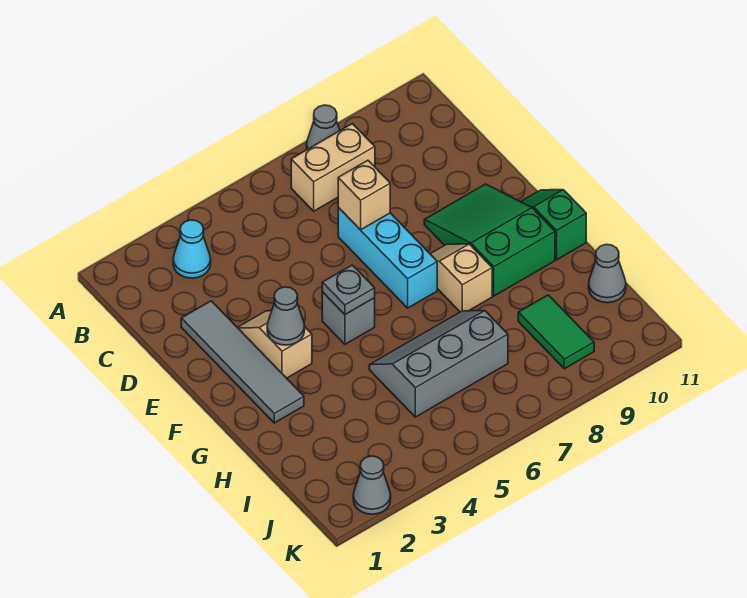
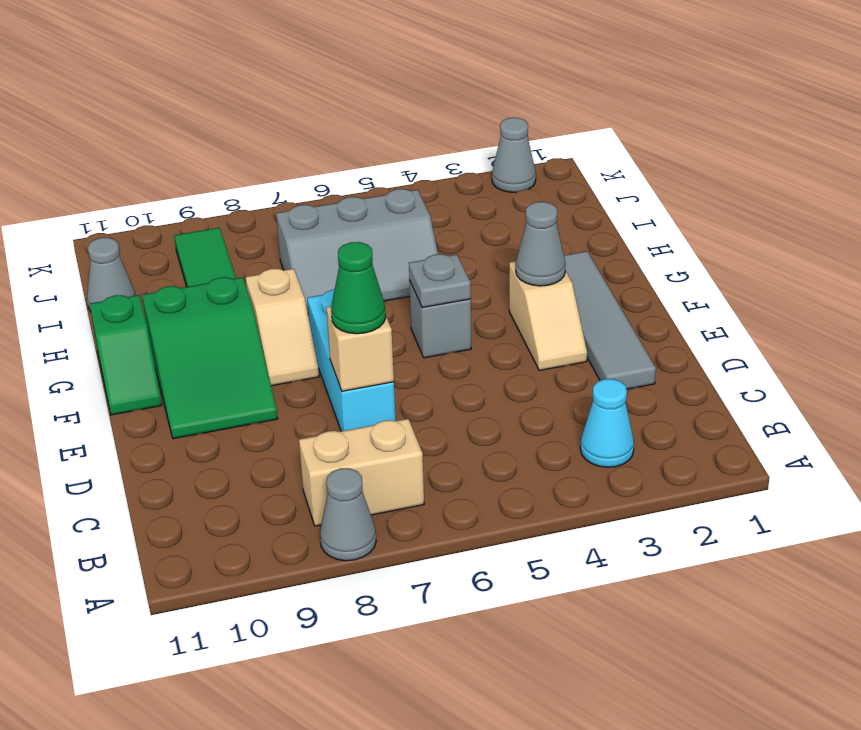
none -> green cone D7 level 3

